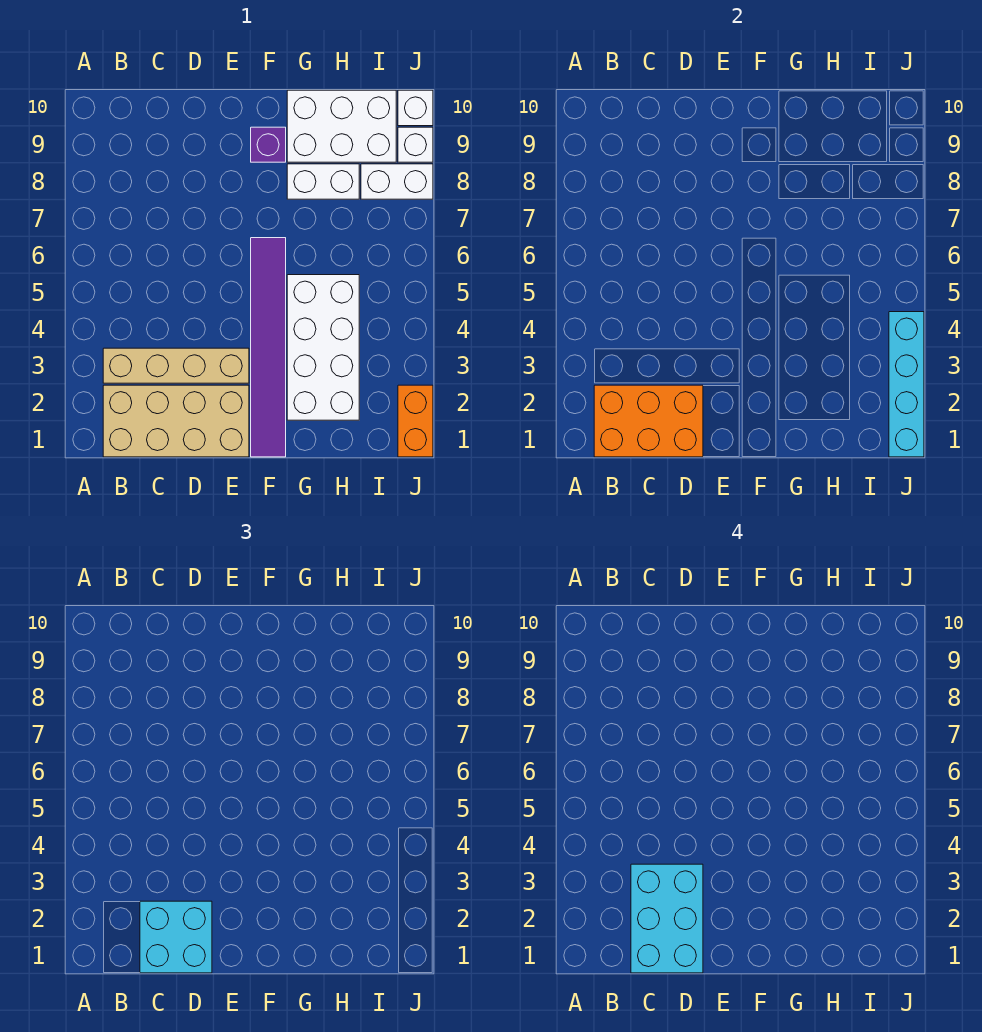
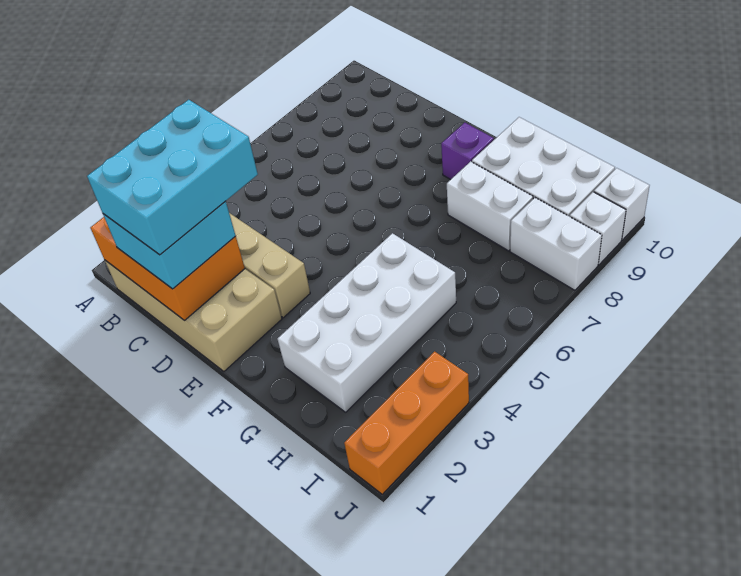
purple tile F1:F6 level 1 -> none
orange brick J1:J2 level 1 -> orange brick J1:J3 level 1
cyan brick J1:J4 level 2 -> none

